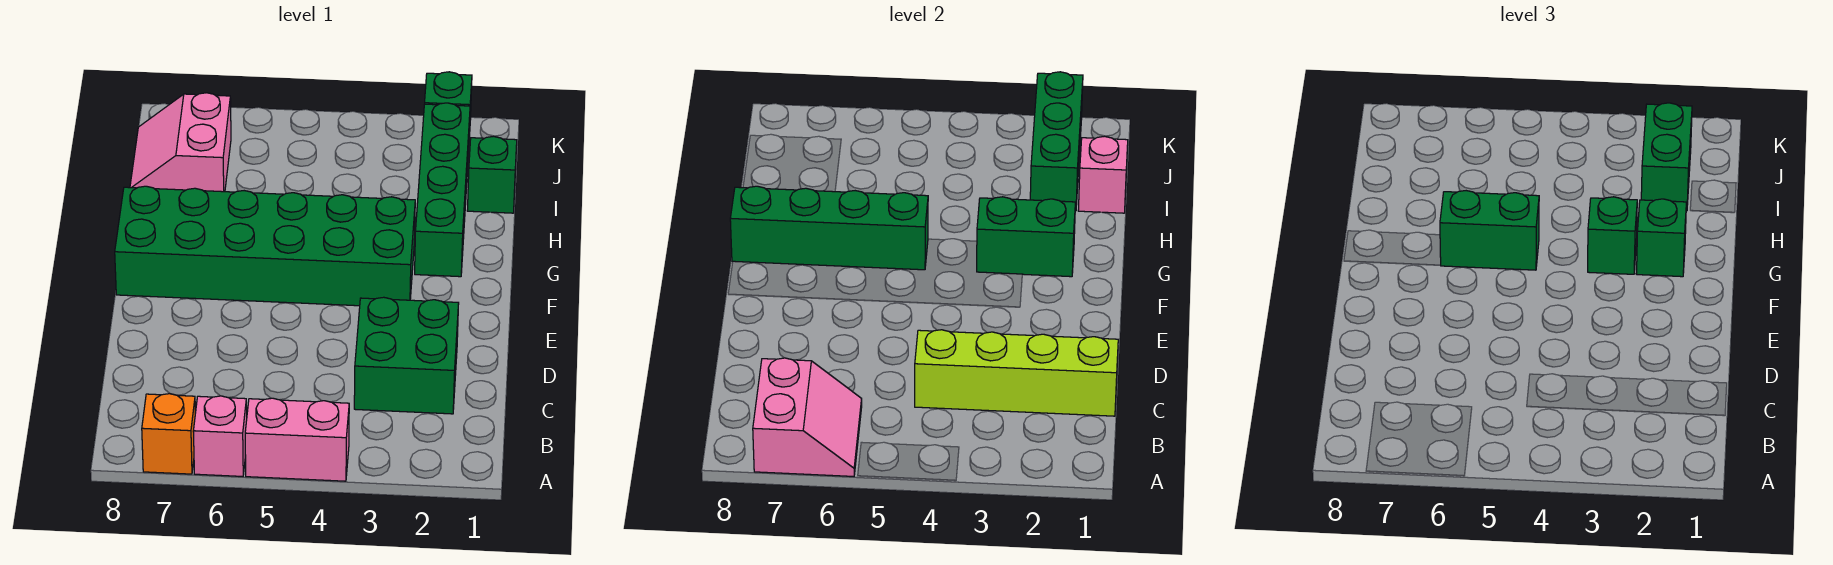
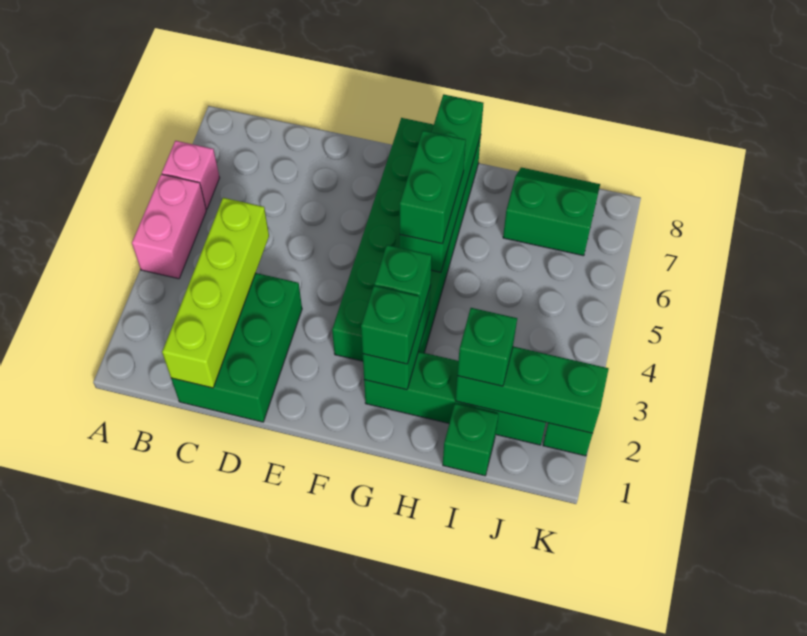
pink slope A6:B7 level 2 top 7 -> none
orange brick A7 level 1 -> none
green brick C2:D3 level 1 -> green brick C1:D3 level 1
pink brick I1 level 2 -> none
green brick I2:J2 level 3 -> green brick I2 level 3
pink slope I7:J8 level 1 top 7 -> green slope I7:J8 level 1 top 7

